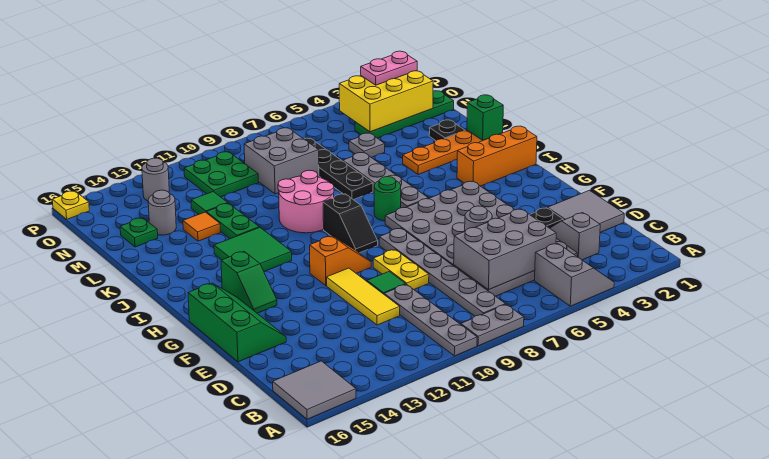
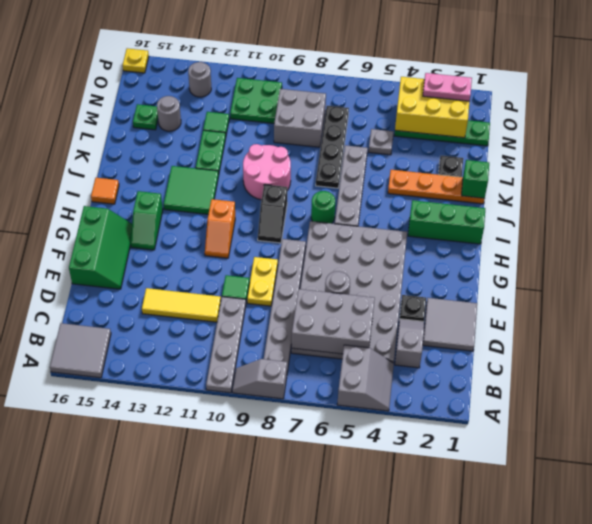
grey plate A8:A9 level 1 -> grey slope A8:A9 level 1 top 8
yellow tile D11:F11 level 1 -> yellow tile D11:D13 level 1
orange slope G10:G11 level 1 top 11 -> orange slope G11:H11 level 1 top H
orange brick I1:I3 level 1 -> green brick I1:I3 level 1
orange tile L13 level 1 -> orange tile I16 level 1

